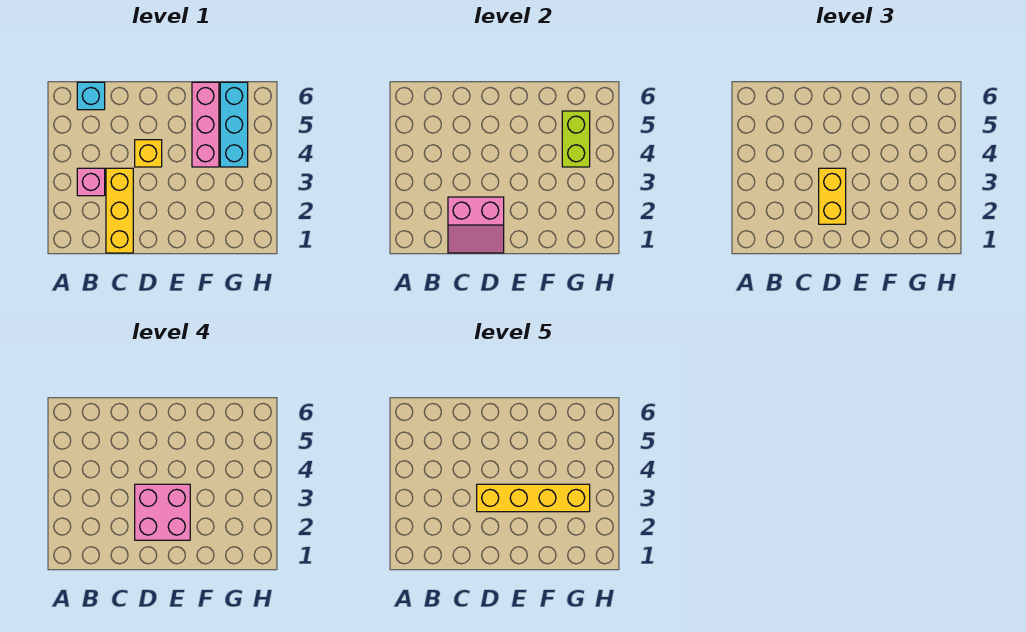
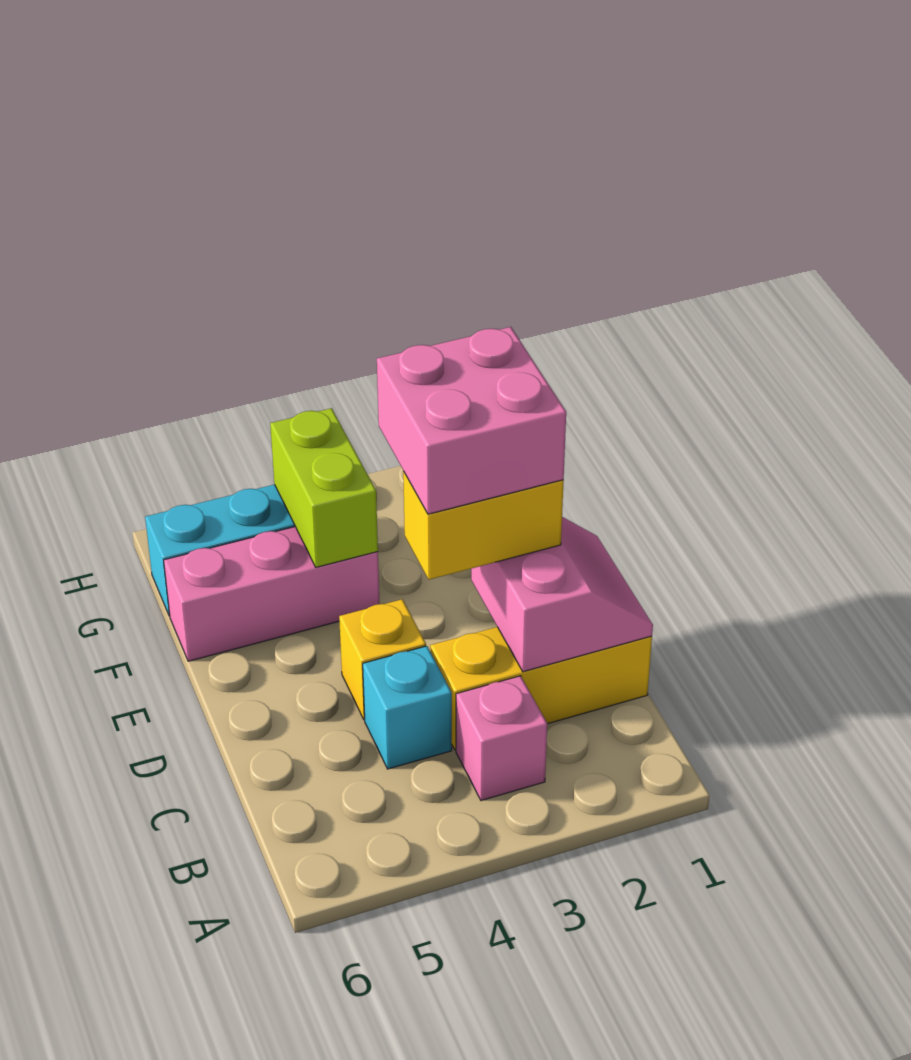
cyan brick B6 level 1 -> cyan brick C4 level 1
yellow brick D3:G3 level 5 -> none
lime brick G4:G5 level 2 -> lime brick F4:G4 level 2

